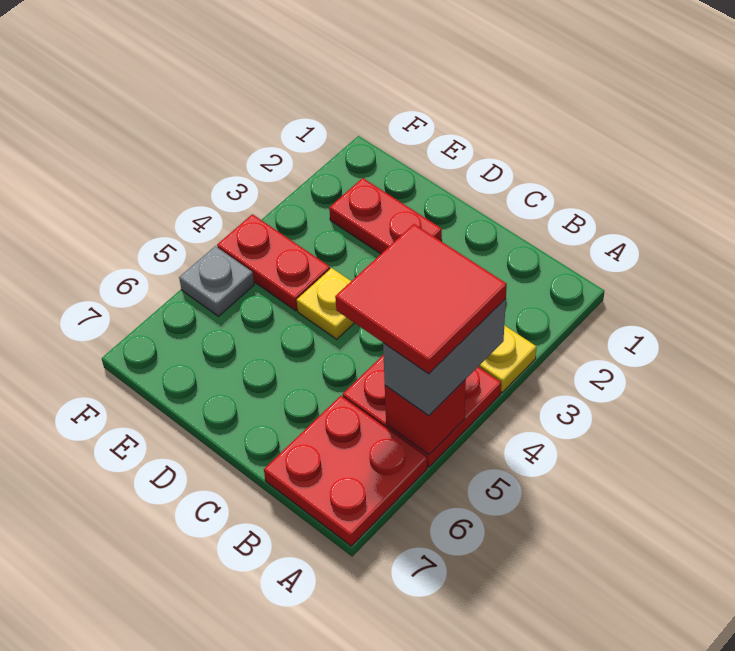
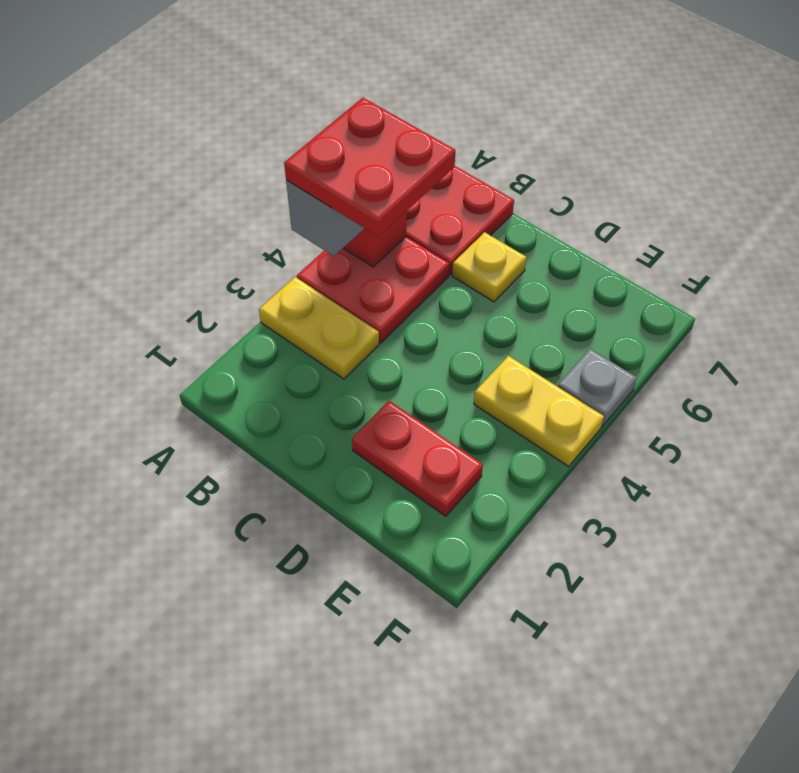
red tile A4:B5 level 4 -> red plate A4:B5 level 4
yellow plate D4 level 1 -> yellow plate C6 level 1
red plate E4:F4 level 1 -> yellow plate E4:F4 level 1

